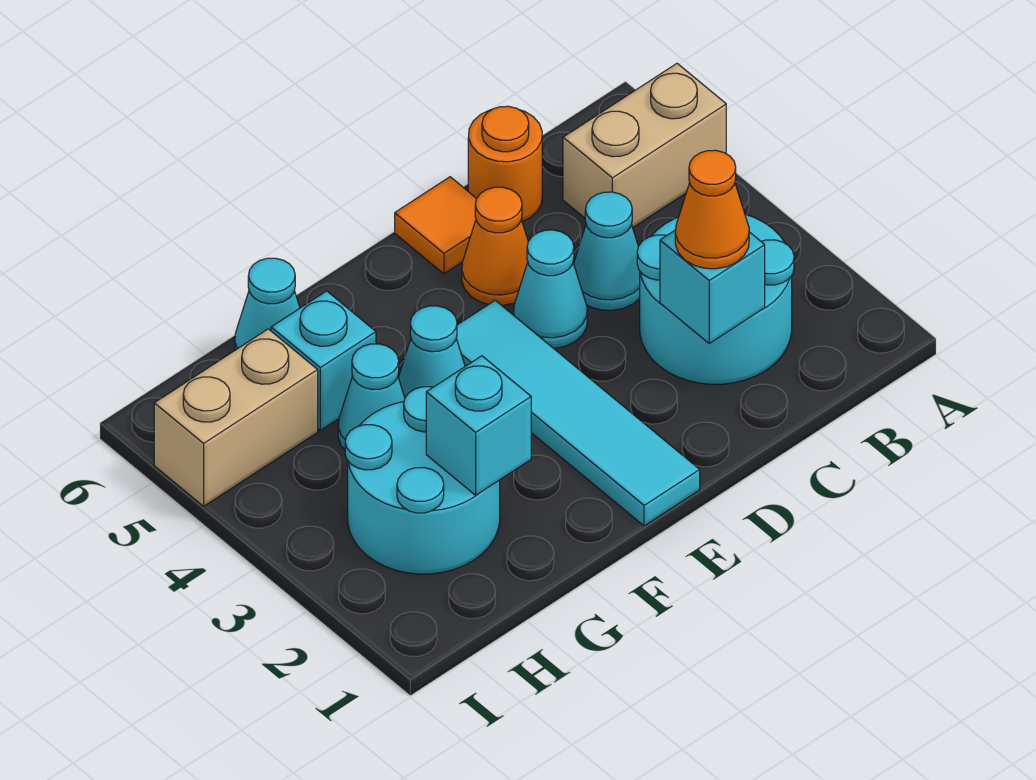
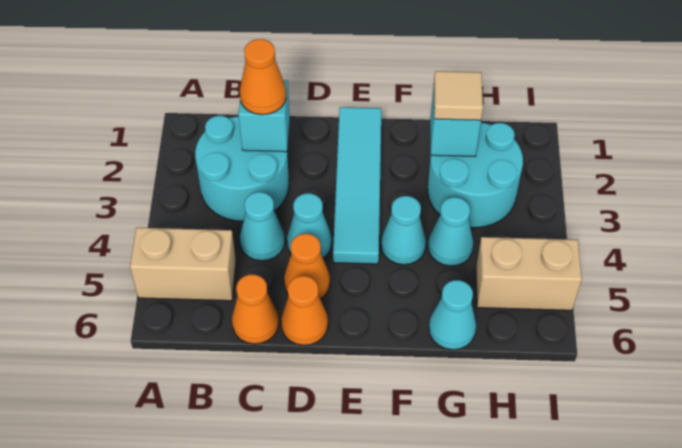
orange round brick C6 level 1 -> orange cone C6 level 1
orange tile D6 level 1 -> orange cone D6 level 1
none -> tan tile G2 level 3
cyan brick G5 level 1 -> none

